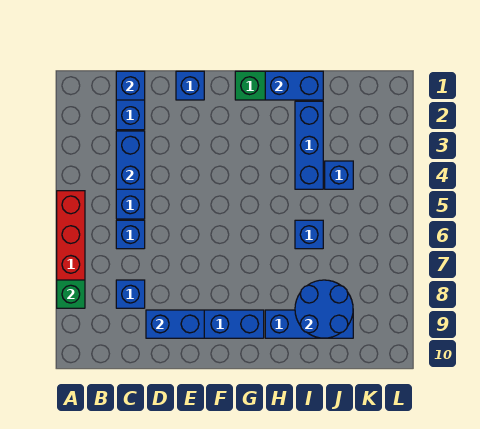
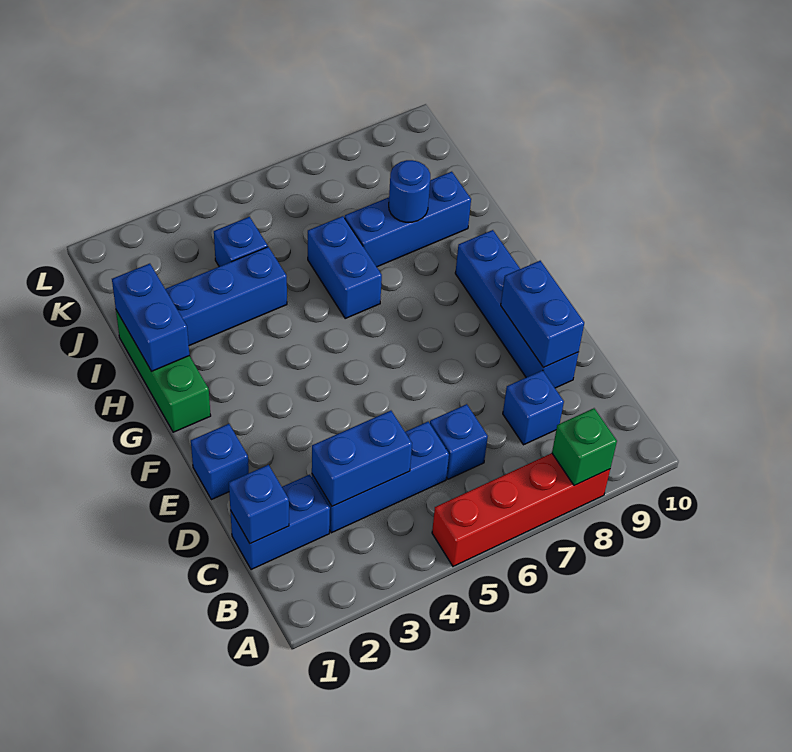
blue brick H9:J9 level 1 -> blue brick I7:I9 level 1
blue brick I6 level 1 -> blue brick H6:I6 level 1
blue round brick I8:J9 level 2 -> blue round brick I8 level 2

